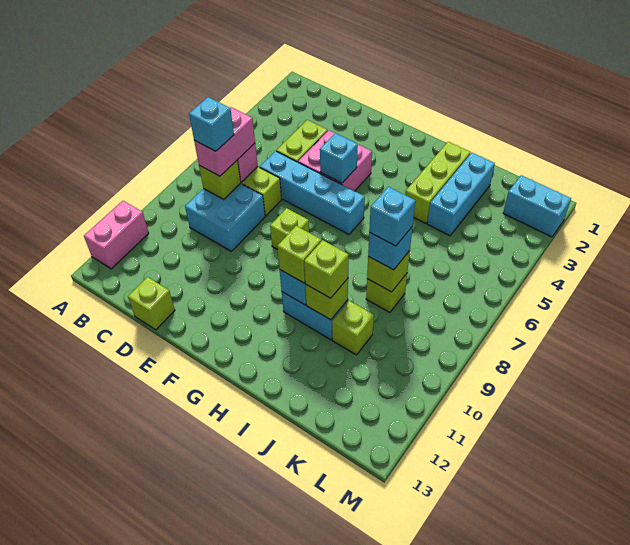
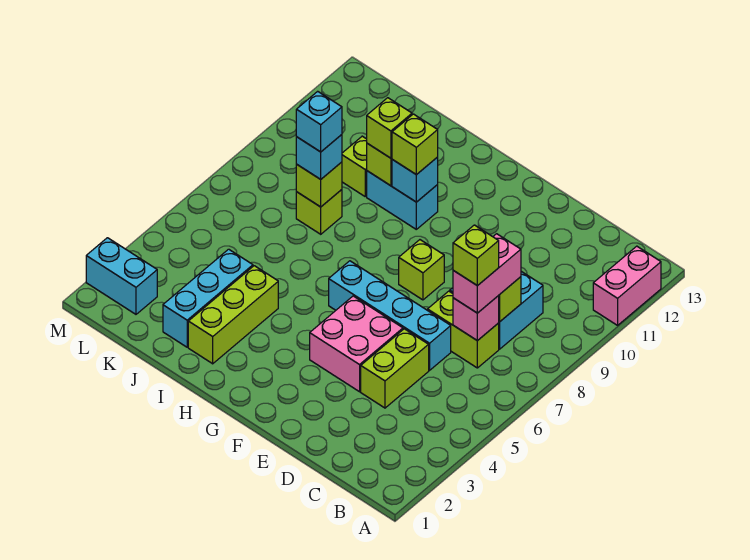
cyan brick C8 level 4 -> none
lime brick D13 level 1 -> lime brick C7 level 4
cyan brick F5 level 2 -> none

